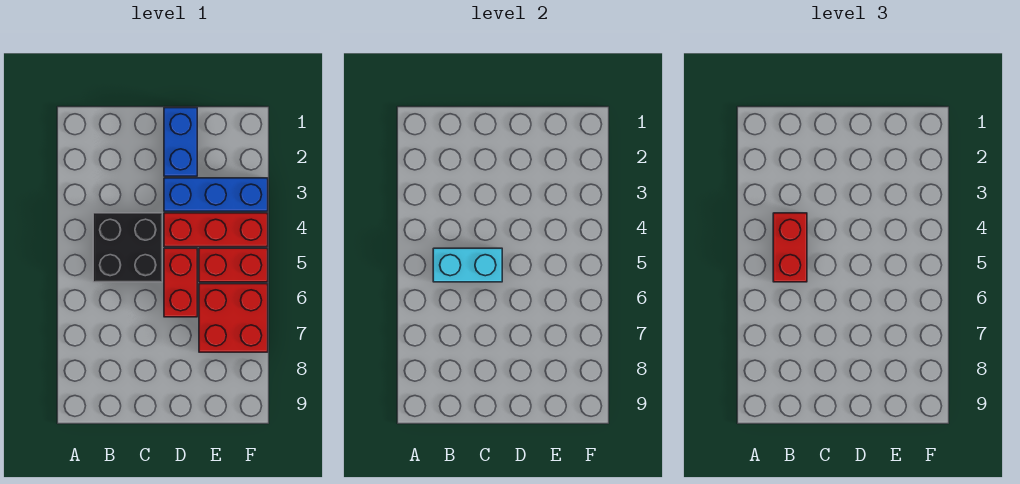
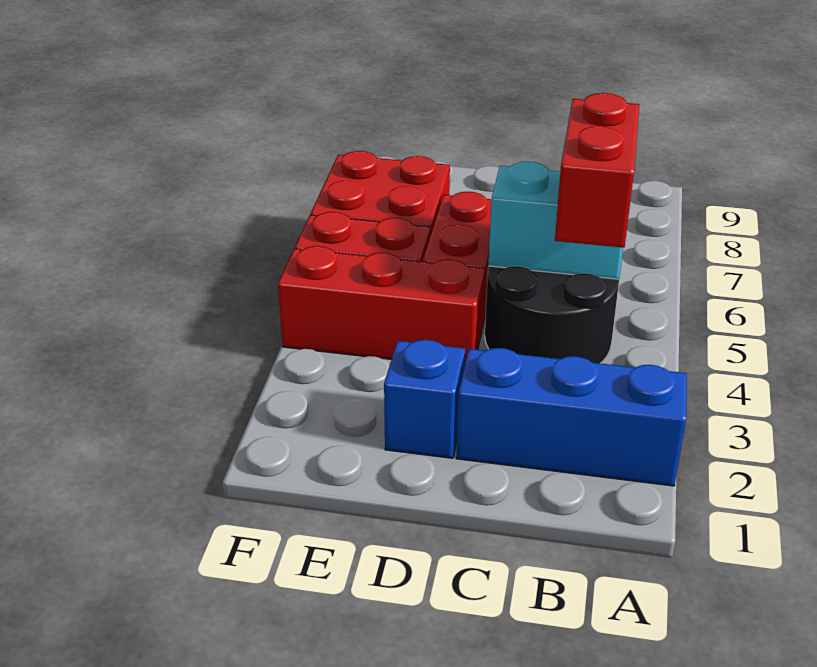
black brick B4:C5 level 1 -> black round brick B4:C5 level 1
blue brick D1:D2 level 1 -> blue brick D2 level 1
blue brick D3:F3 level 1 -> blue brick A2:C2 level 1

